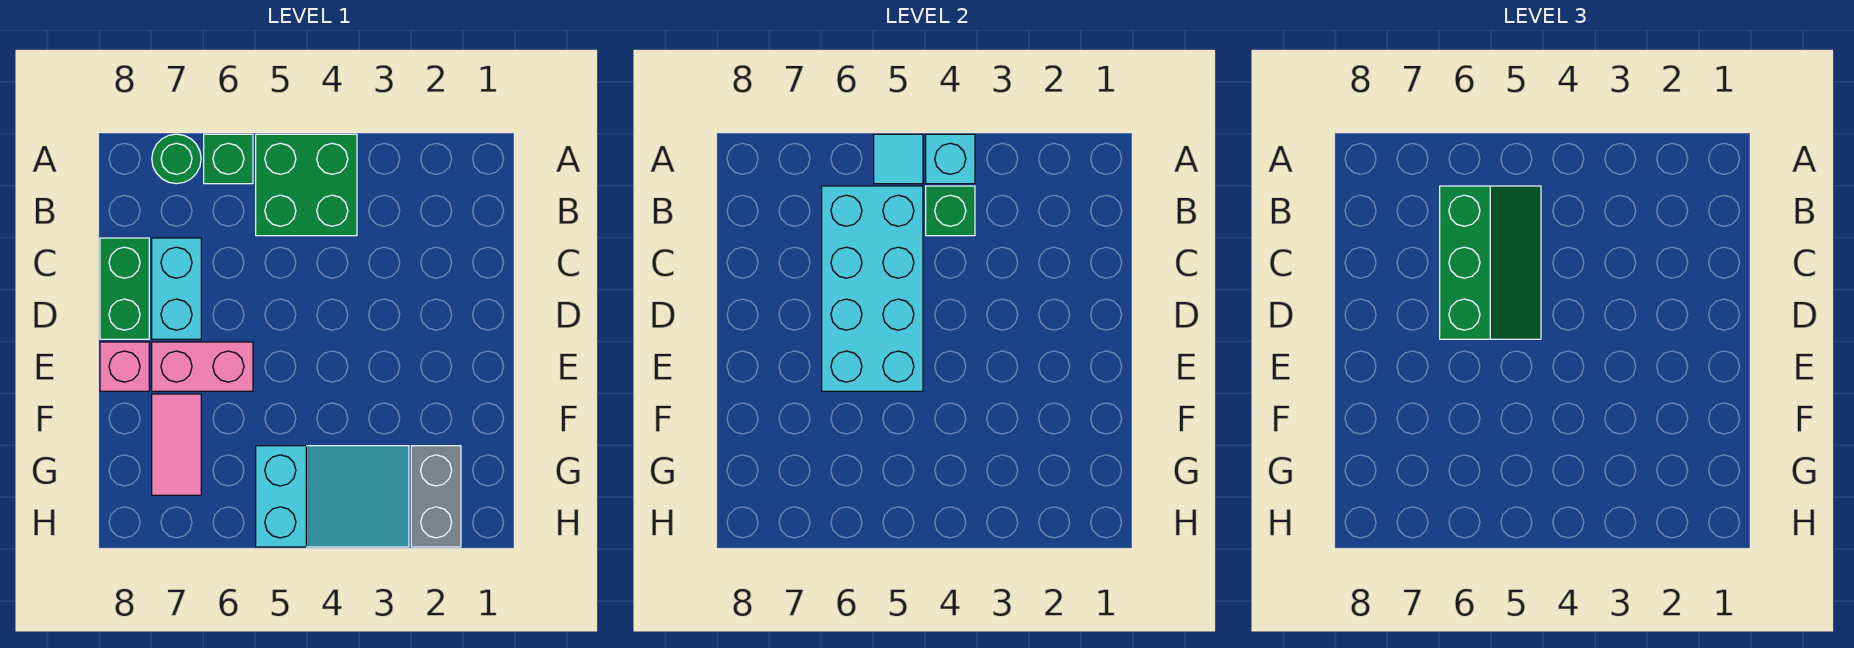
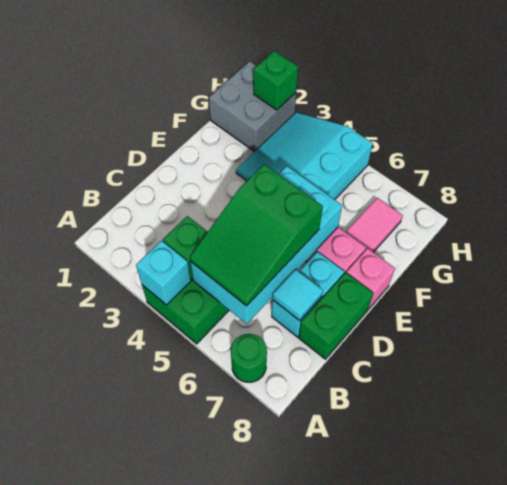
cyan tile A5 level 2 -> cyan tile C7 level 2
green brick A6 level 1 -> green brick H2 level 2
green slope B5:D6 level 3 top 6 -> green slope B5:D6 level 3 top D
grey brick G2:H2 level 1 -> grey brick G1:H2 level 1
cyan slope G3:H5 level 1 top 5 -> cyan slope F3:H5 level 1 top 5

